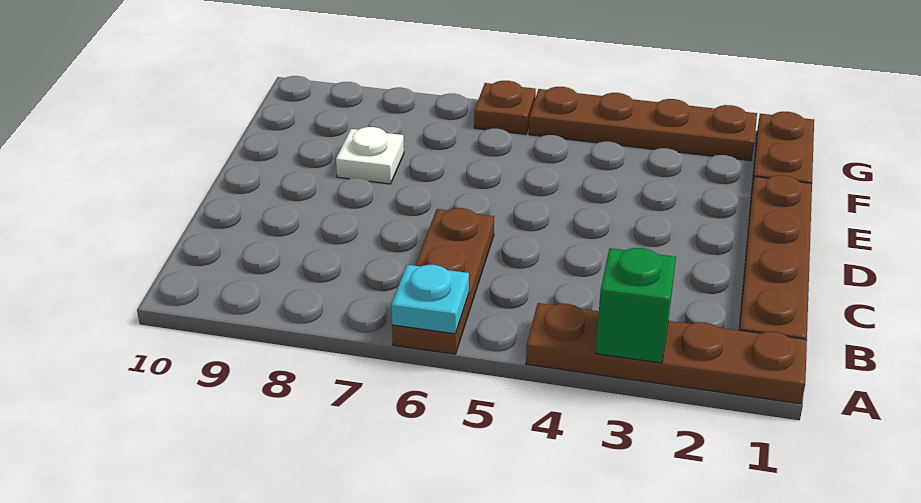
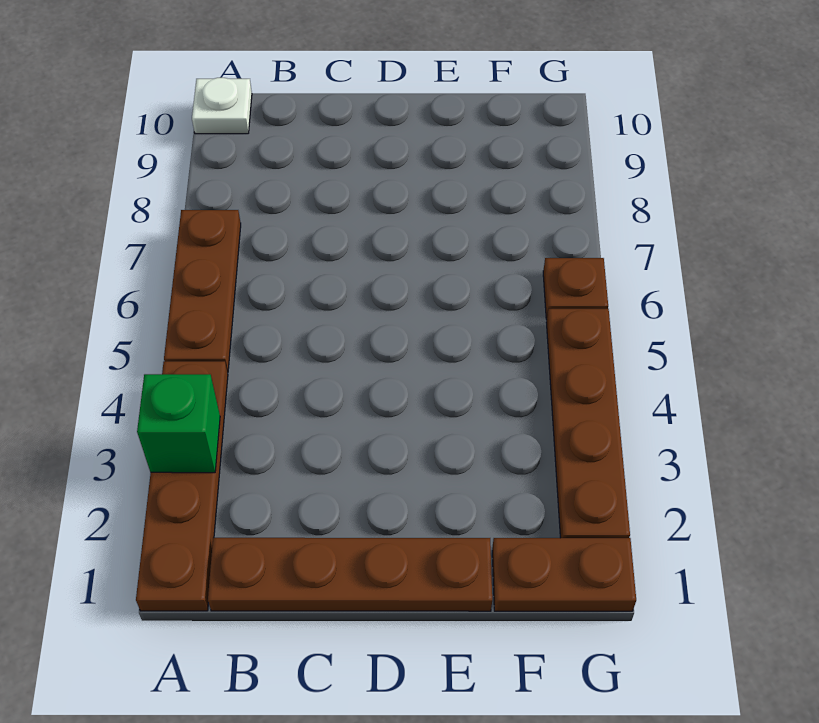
brown plate A6:C6 level 1 -> brown plate A5:A7 level 1
cyan plate A6 level 2 -> none
white plate E8 level 1 -> white plate A10 level 1

